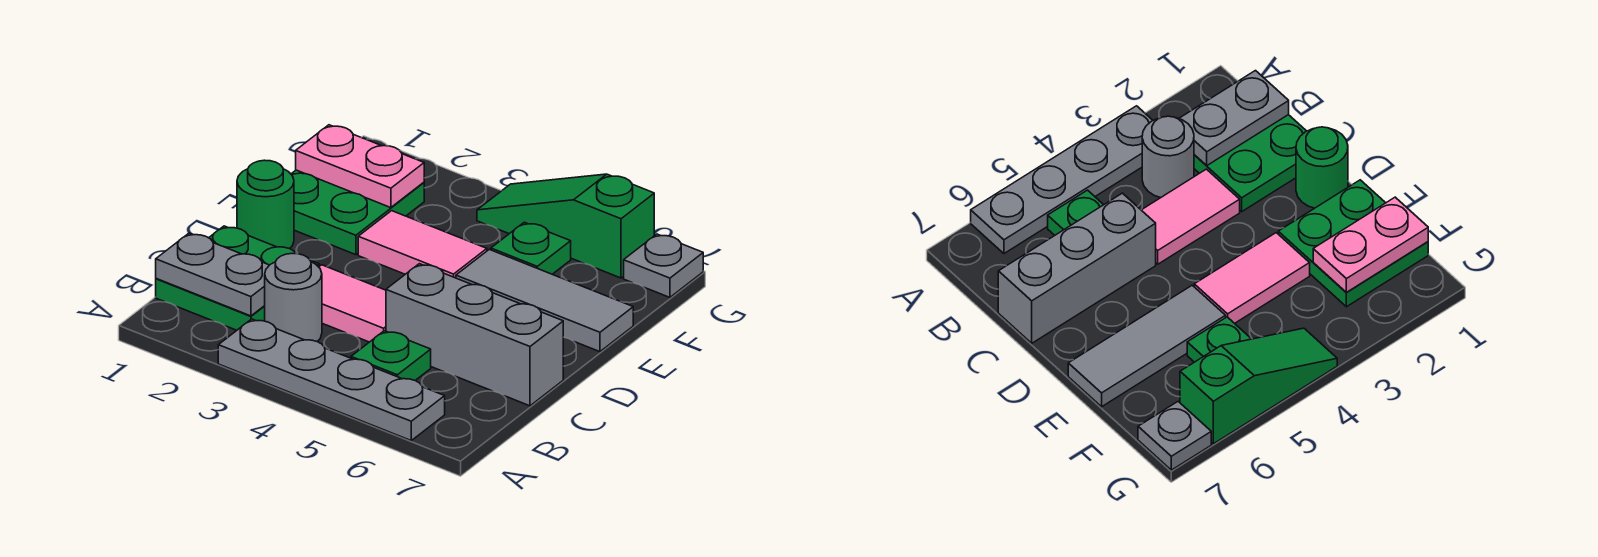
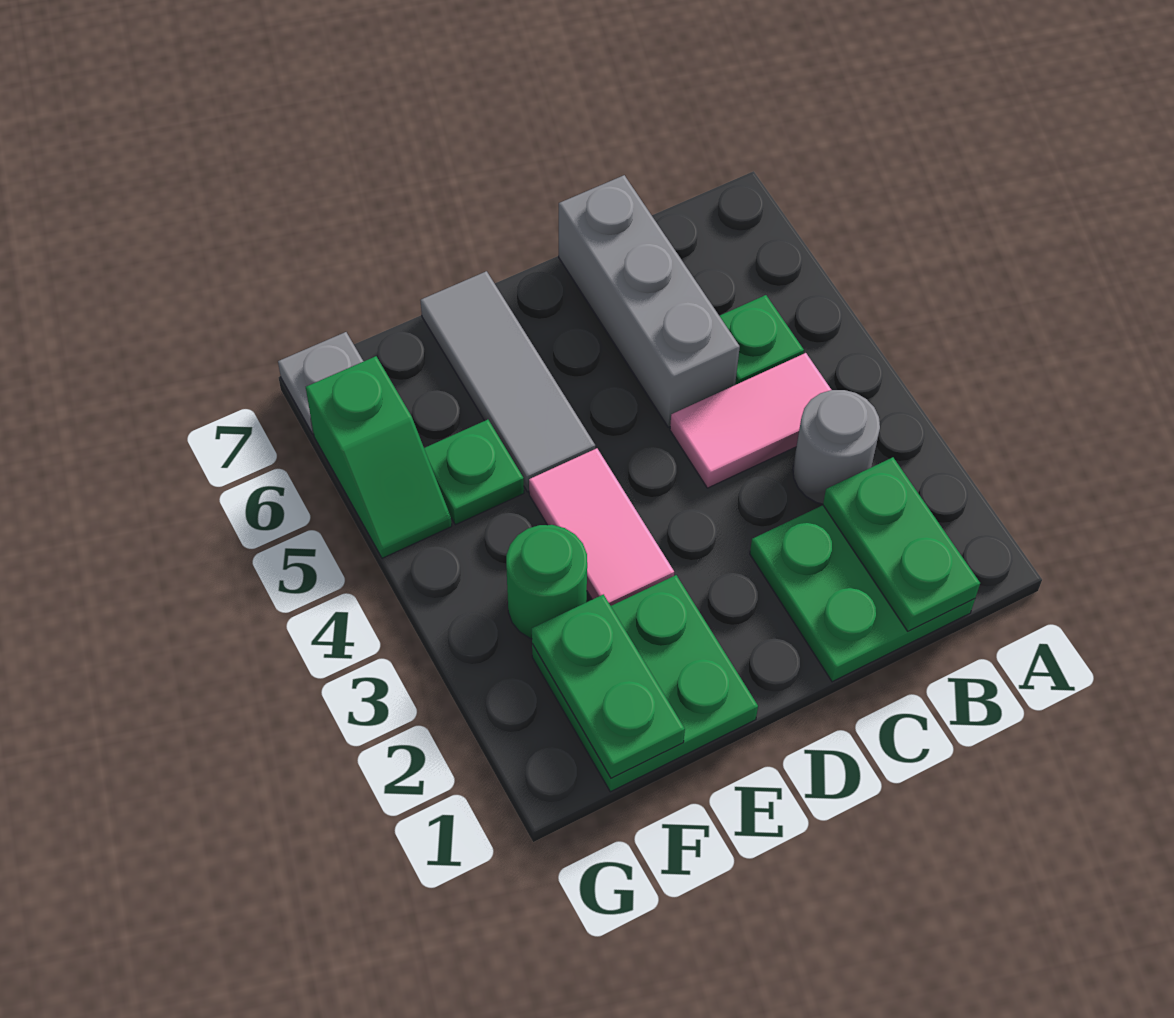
grey plate A3:A6 level 1 -> none
grey plate B1:B2 level 2 -> green plate B1:B2 level 2
pink tile C3:C4 level 1 -> pink tile B4:C4 level 1
green round brick D1 level 1 -> green round brick F3 level 1
pink plate F1:F2 level 2 -> green plate F1:F2 level 2
green slope G4:G6 level 1 top 6 -> green slope G5:G6 level 1 top 6

